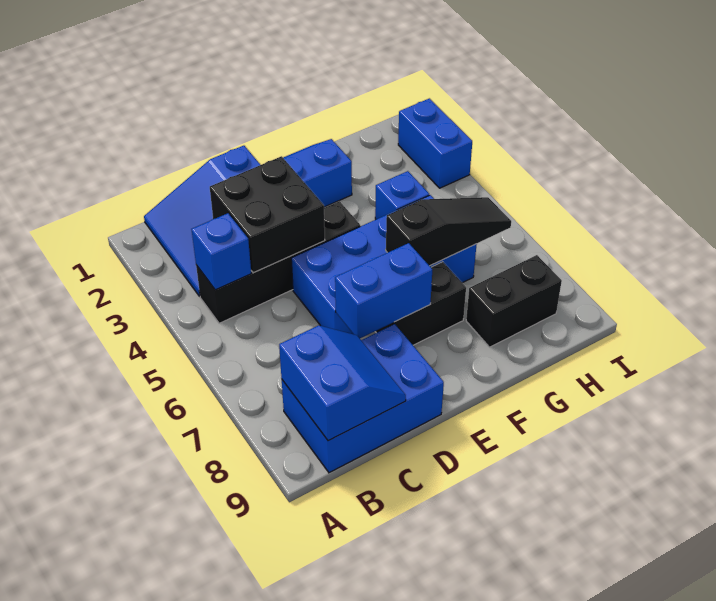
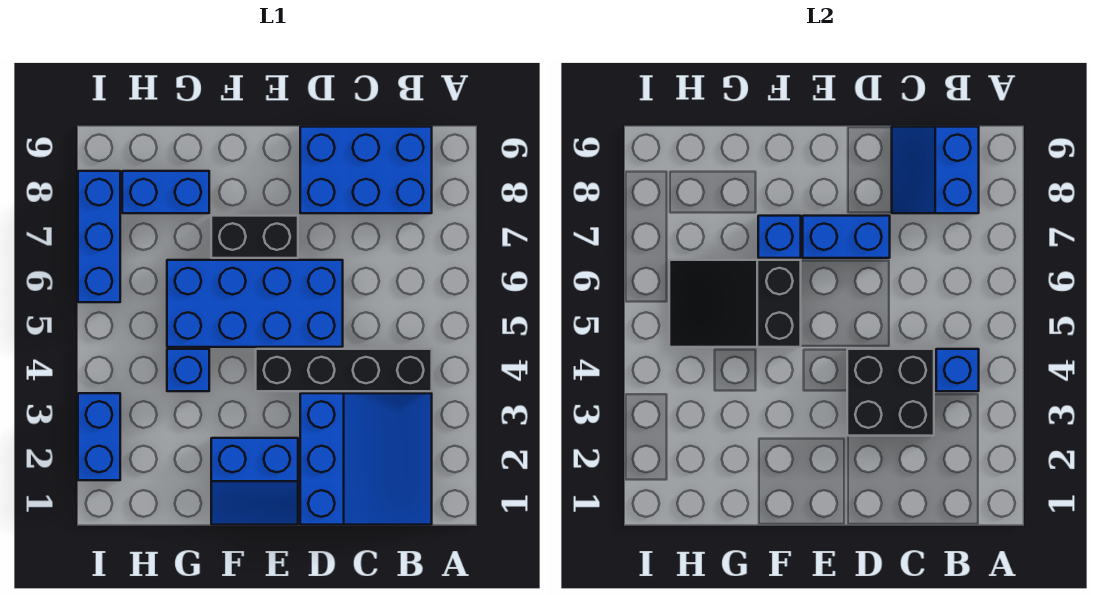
black slope F6:H6 level 2 top F -> black slope F5:H6 level 2 top F
none -> blue brick F7 level 2
black brick G8:H8 level 1 -> blue brick G8:H8 level 1
none -> blue brick I6:I8 level 1

